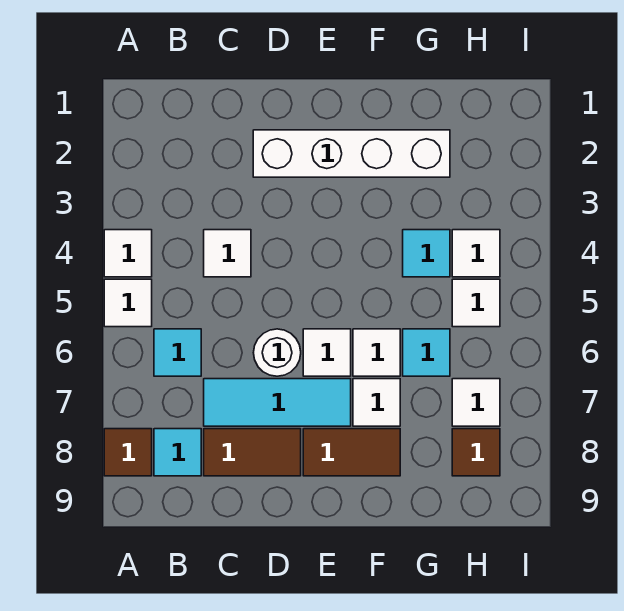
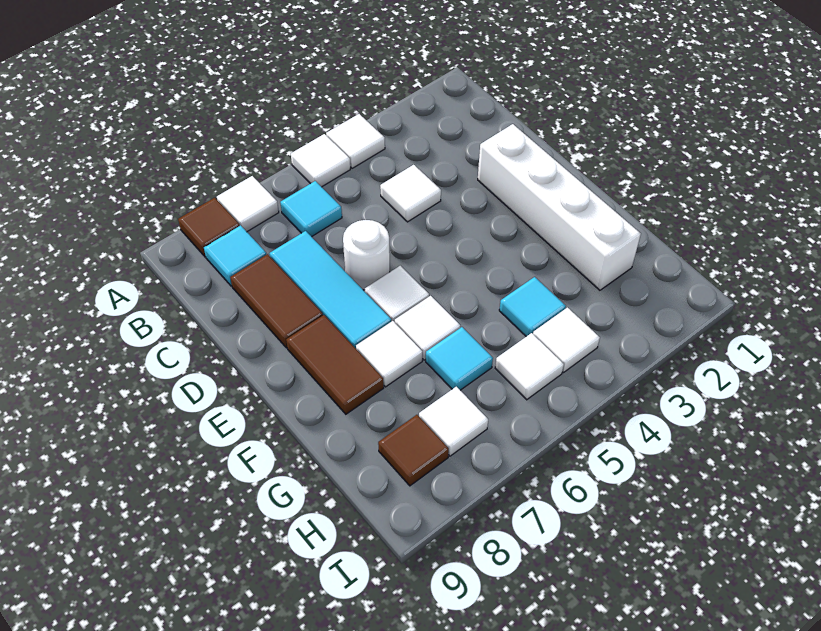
none -> white tile A7 level 1

